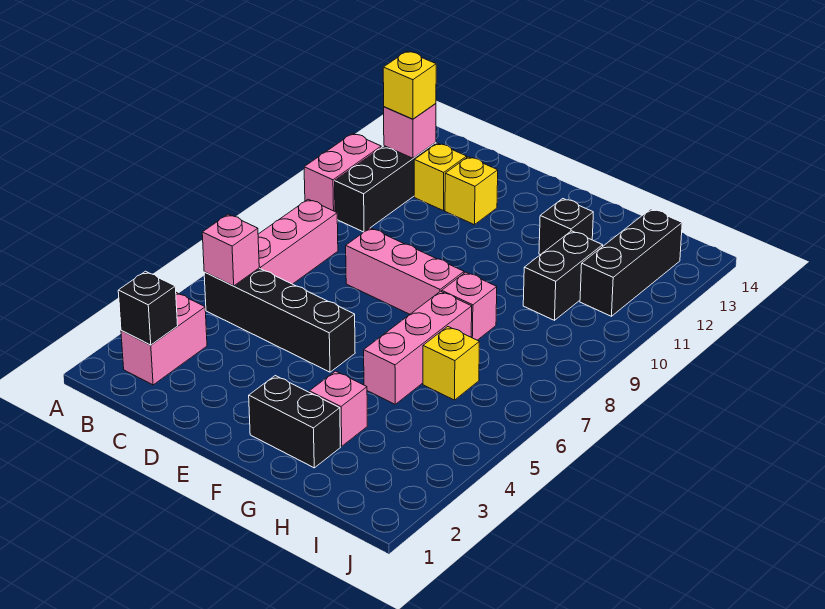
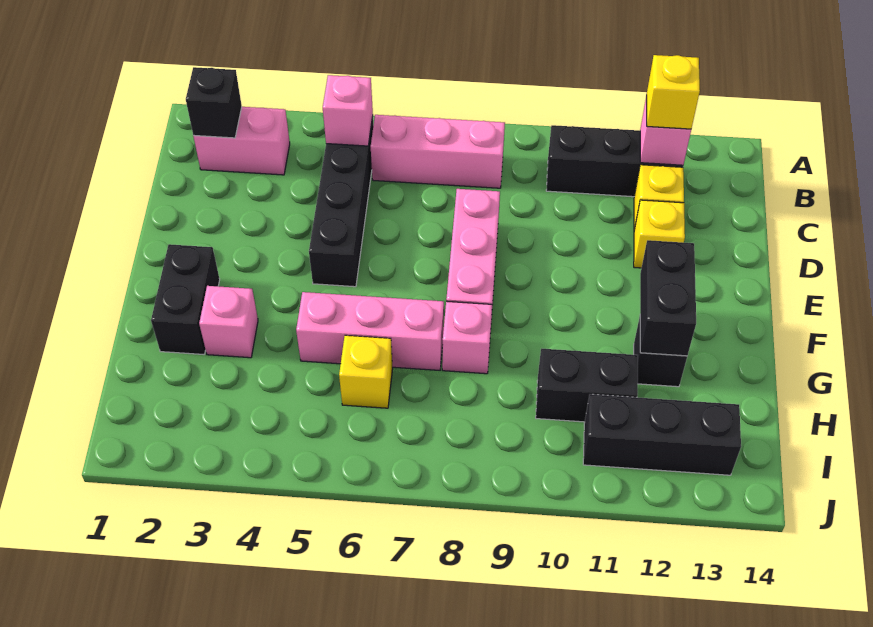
pink brick A10:A11 level 1 -> none
none -> black brick F12:G12 level 2

